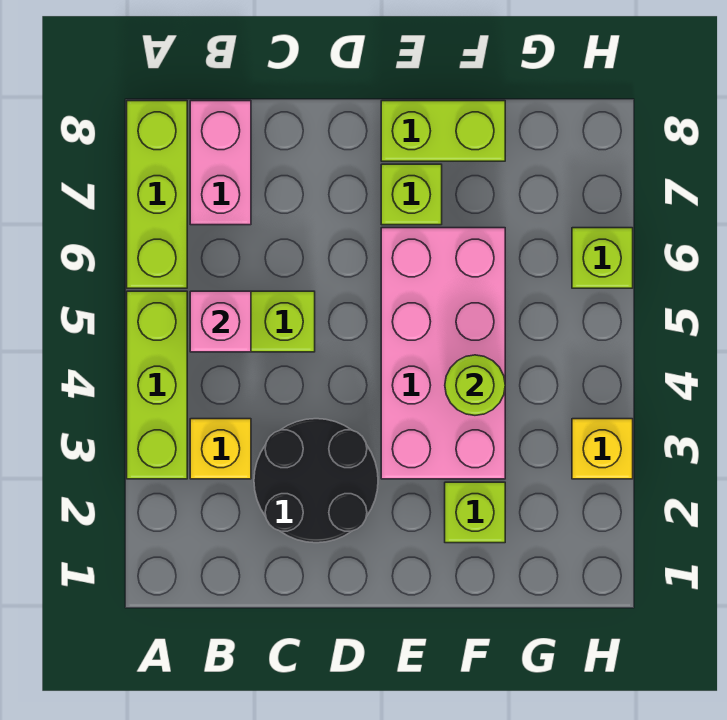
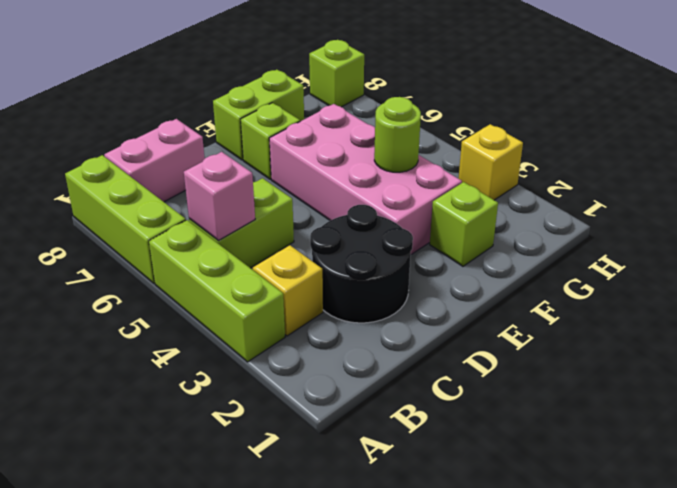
pink brick B7:B8 level 1 -> pink brick B8:C8 level 1
lime brick H6 level 1 -> lime brick H8 level 1

